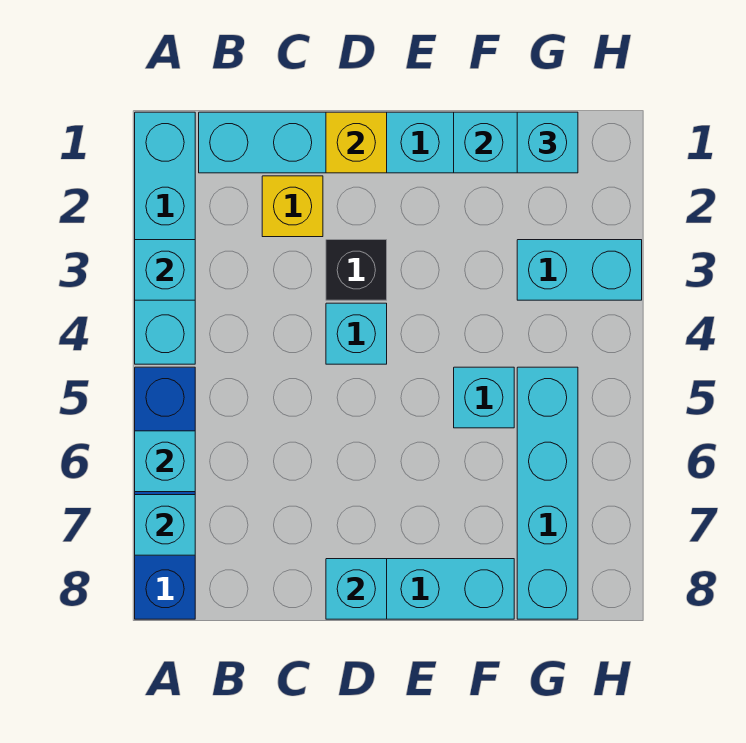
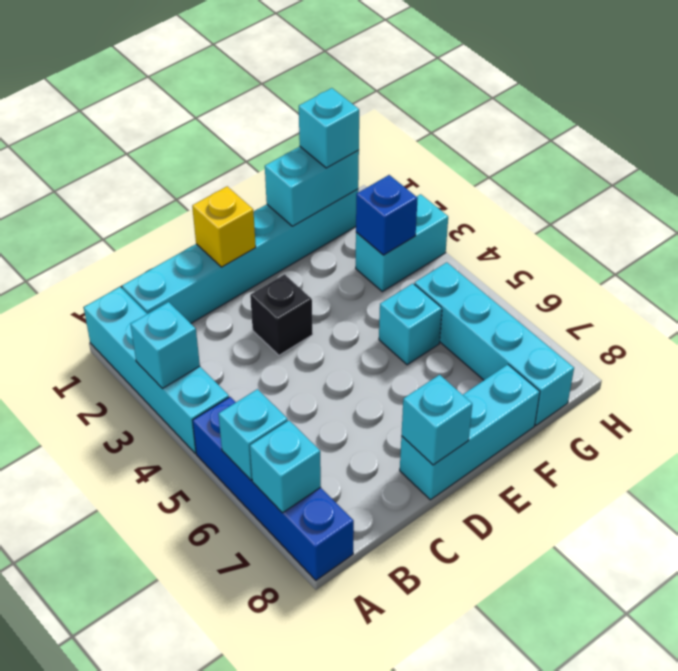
yellow brick C2 level 1 -> none
cyan brick D4 level 1 -> none
none -> blue brick G3 level 2

